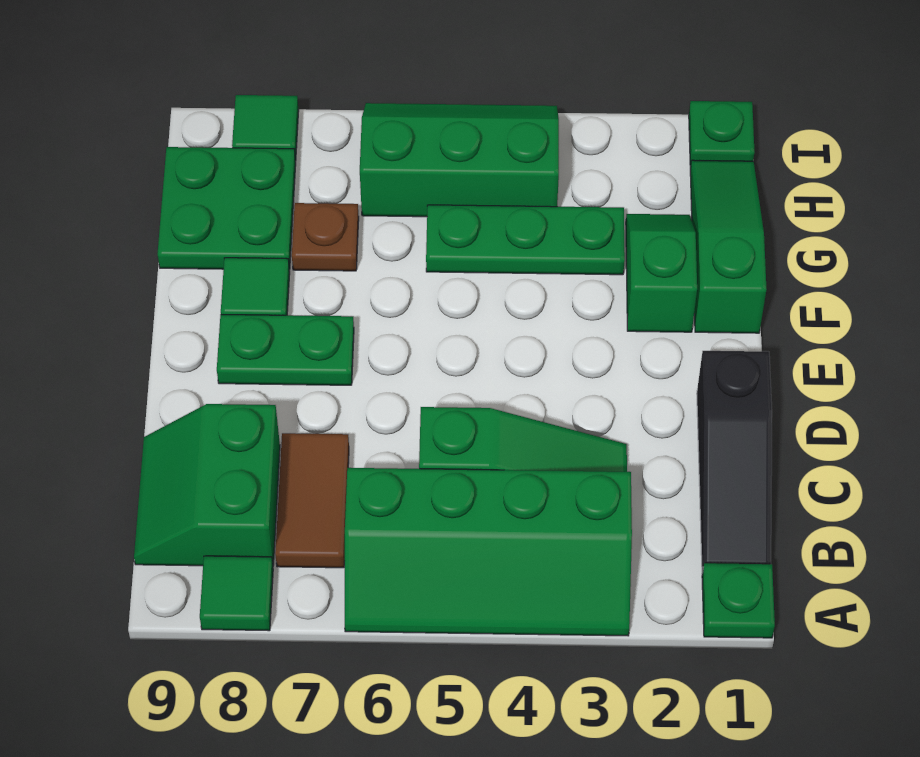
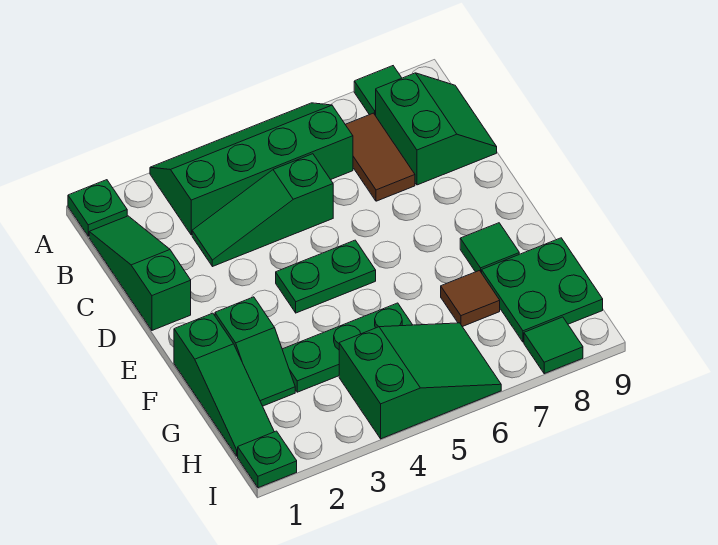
black slope B1:D1 level 1 top D -> green slope B1:D1 level 1 top D
green plate E7:E8 level 1 -> green plate E4:E5 level 1
brown plate G7 level 1 -> brown tile G7 level 1
green slope H4:I6 level 1 top H -> green slope H4:I6 level 1 top 4

